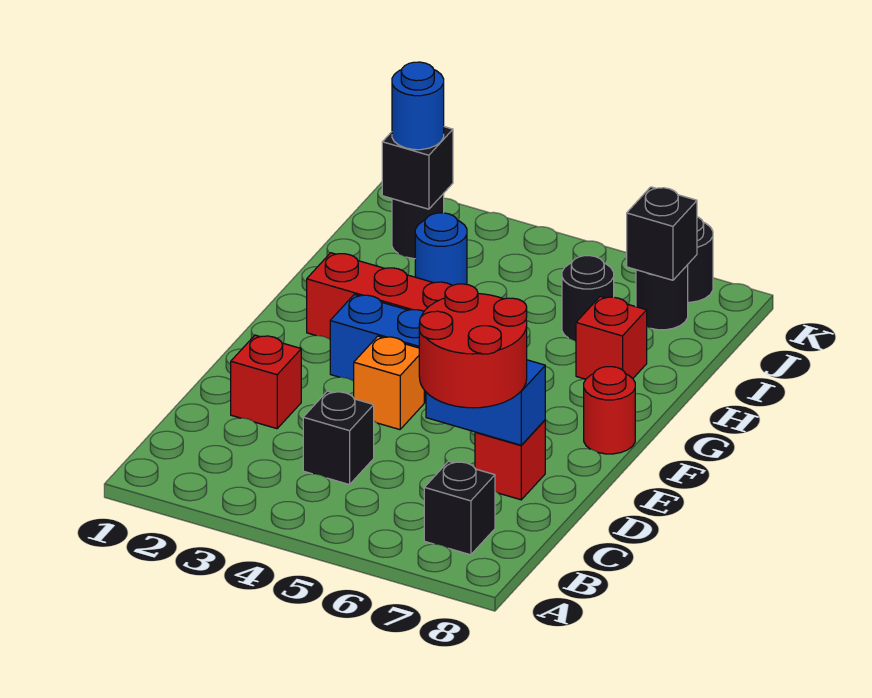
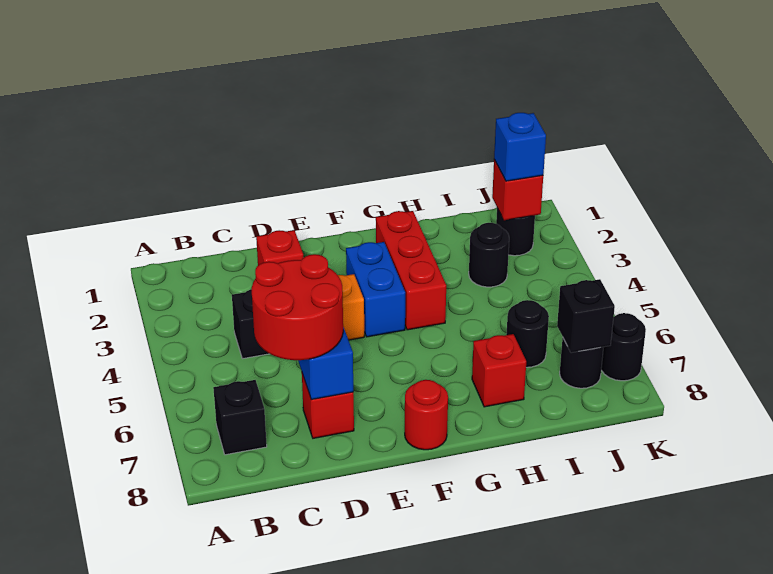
blue round brick I3 level 1 -> black round brick I3 level 1
black brick J2 level 2 -> red brick J2 level 2
blue round brick J2 level 3 -> blue brick J2 level 3

